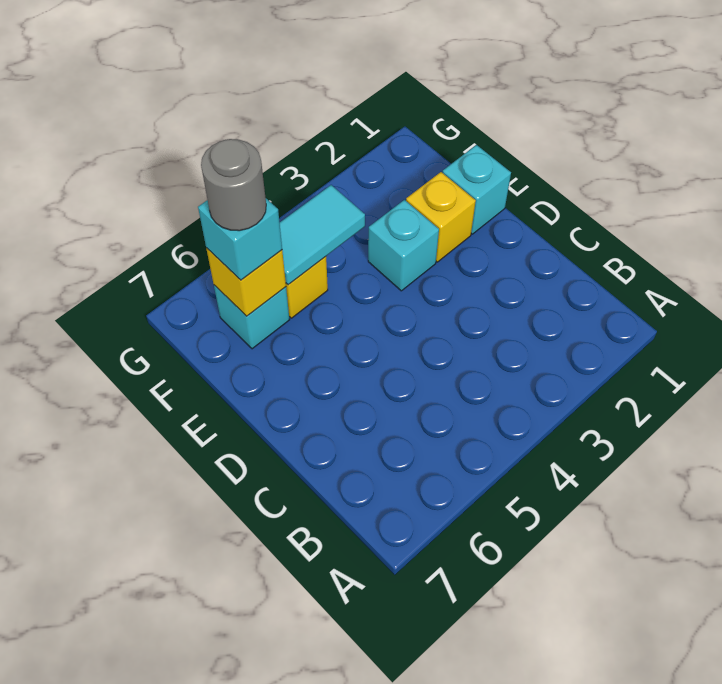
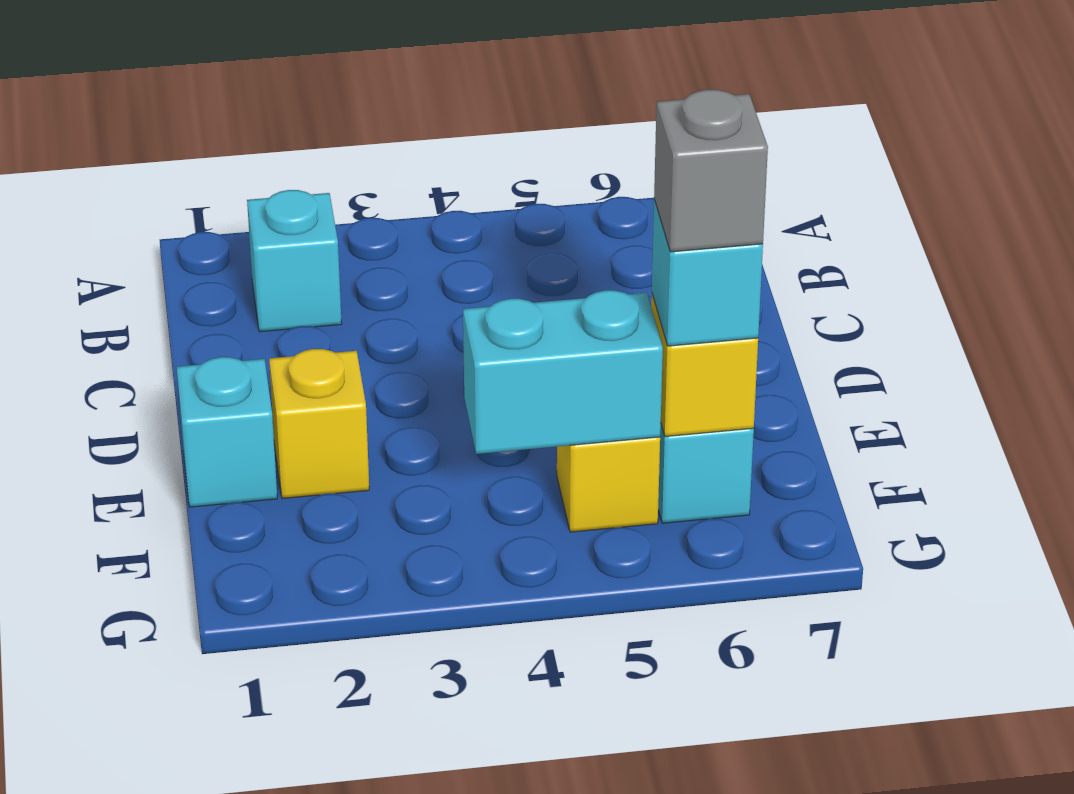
cyan brick E3 level 1 -> cyan brick B2 level 1
cyan tile F4:F5 level 2 -> cyan brick F4:F5 level 2
grey round brick F6 level 4 -> grey brick F6 level 4

